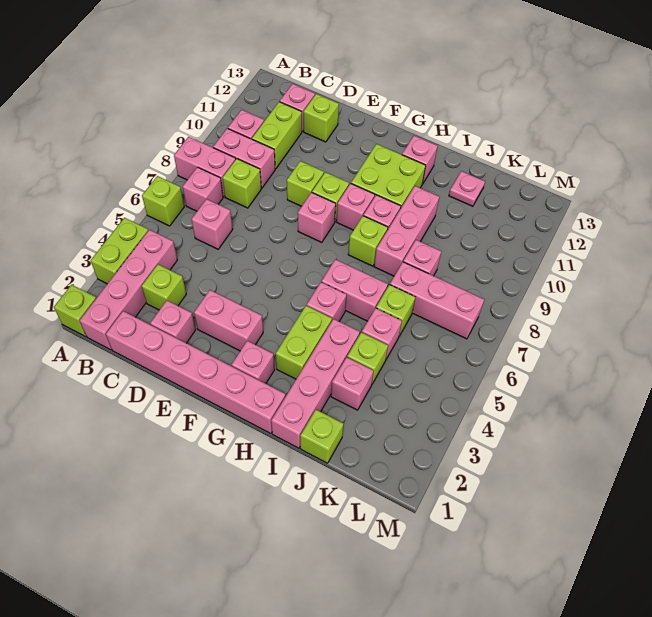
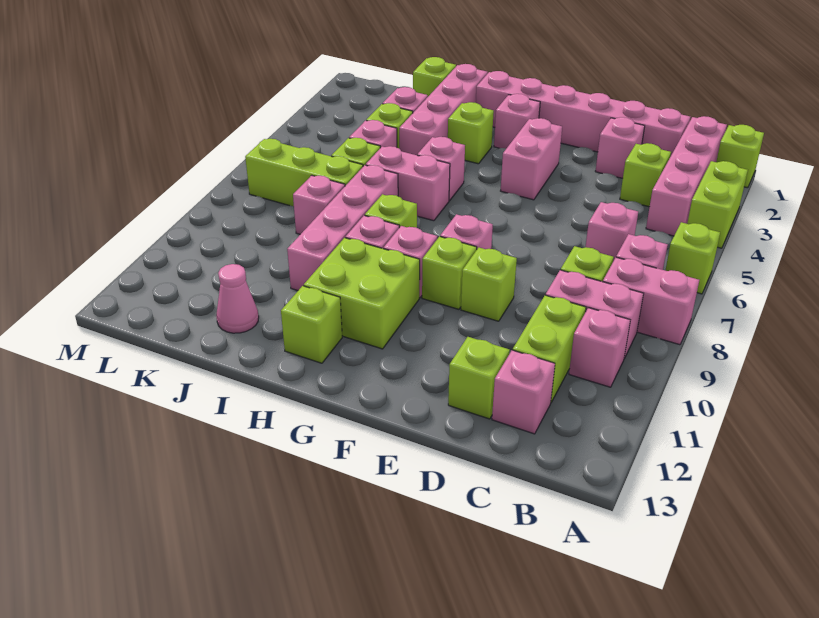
pink brick E3:F3 level 1 -> pink brick F3:F4 level 1
lime brick H3:H4 level 1 -> lime brick H3 level 1
pink brick H12 level 1 -> lime brick H12 level 1
pink brick I8:I10 level 1 -> pink brick I7:I10 level 1
pink brick J7:L7 level 1 -> lime brick J7:L7 level 1
pink plate J12 level 1 -> pink cone J12 level 1

